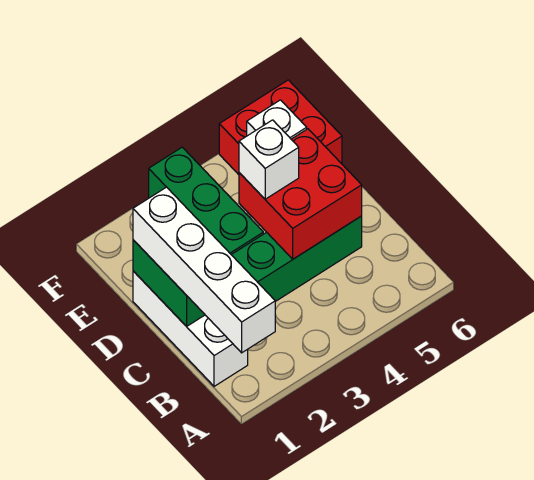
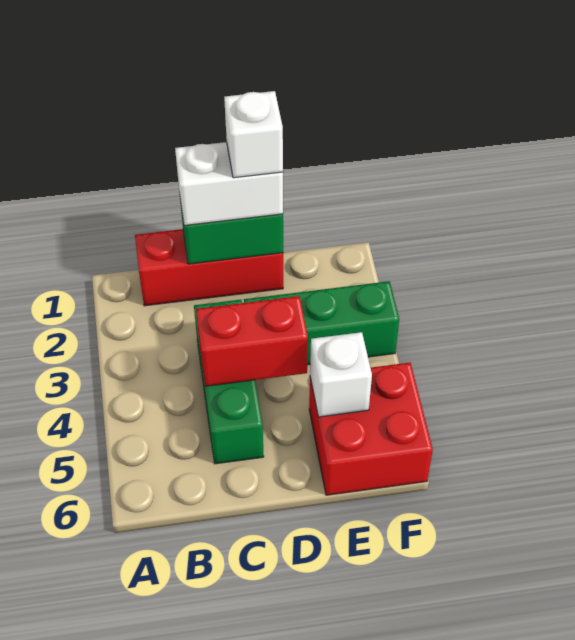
white brick A1:D1 level 3 -> white brick C1:D1 level 3
white brick B1:D1 level 1 -> red brick B1:D1 level 1
red brick C4:D5 level 2 -> red brick C4:D4 level 2
white brick D4 level 3 -> white brick D1 level 4

